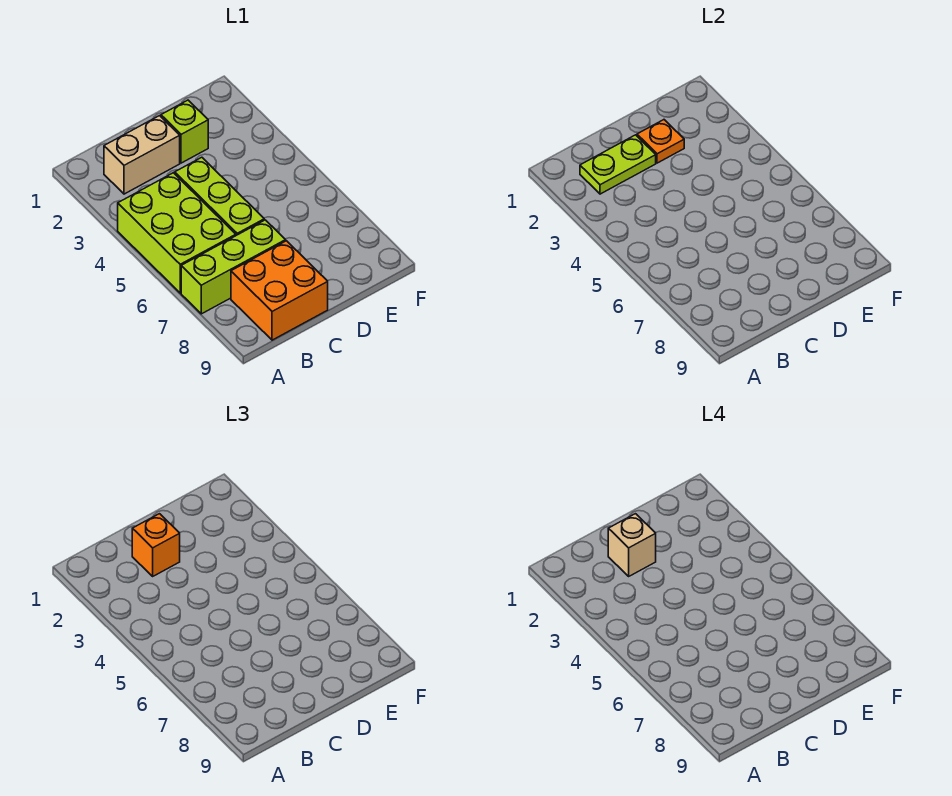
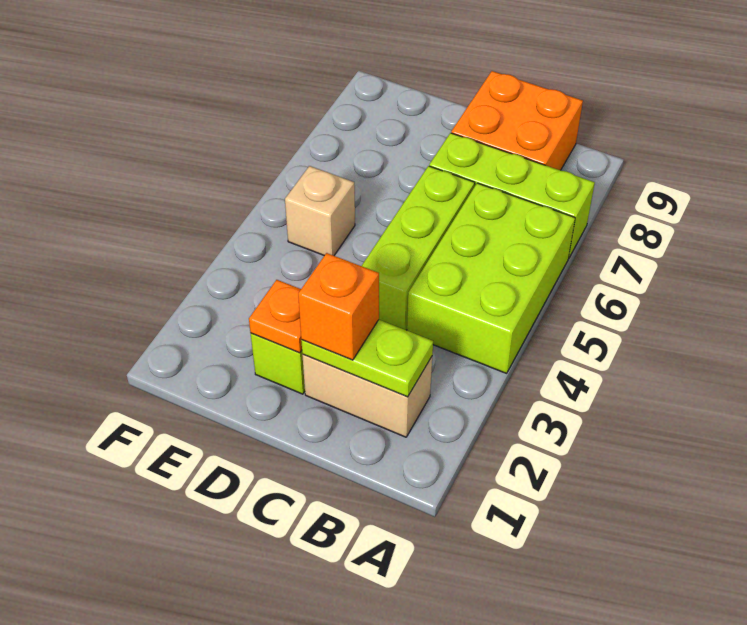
tan brick C2 level 4 -> tan brick E5 level 1

